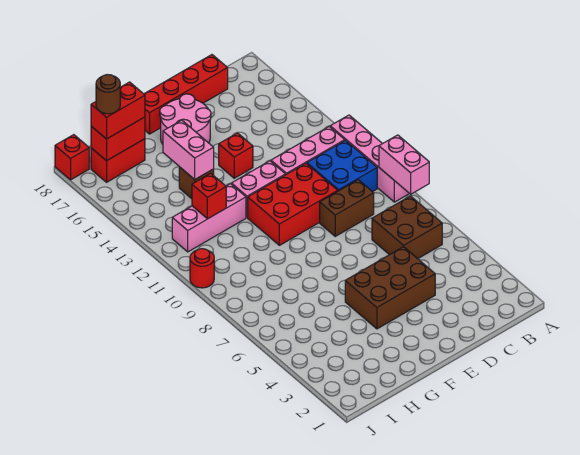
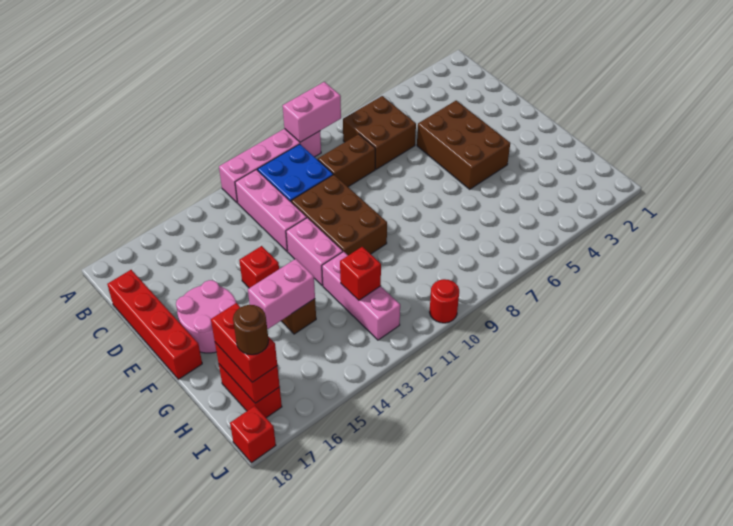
brown brick C9:D9 level 1 -> brown brick C8:C9 level 1
red brick D10:F11 level 1 -> brown brick D10:F11 level 1

